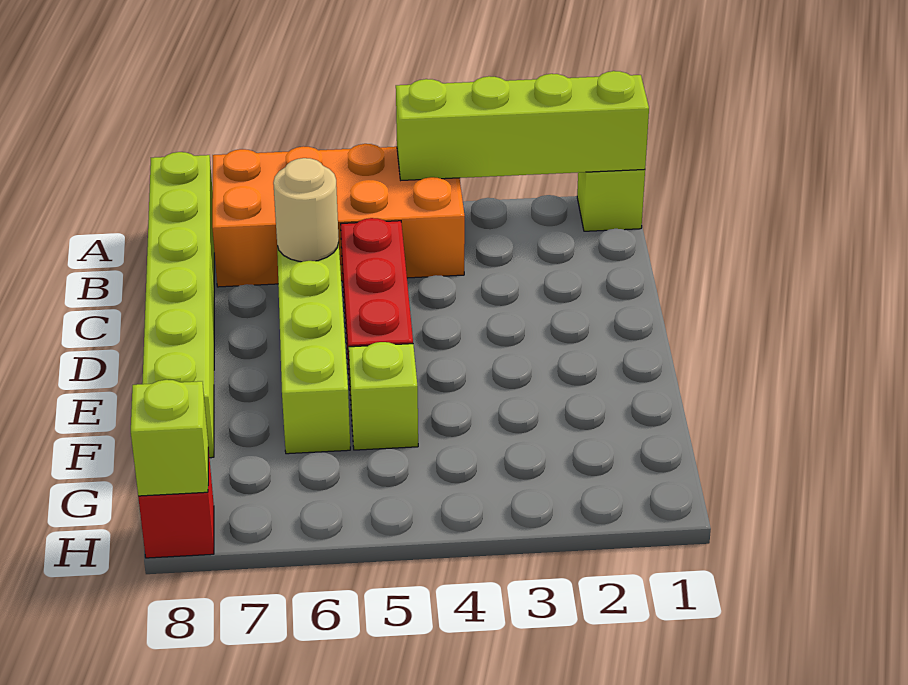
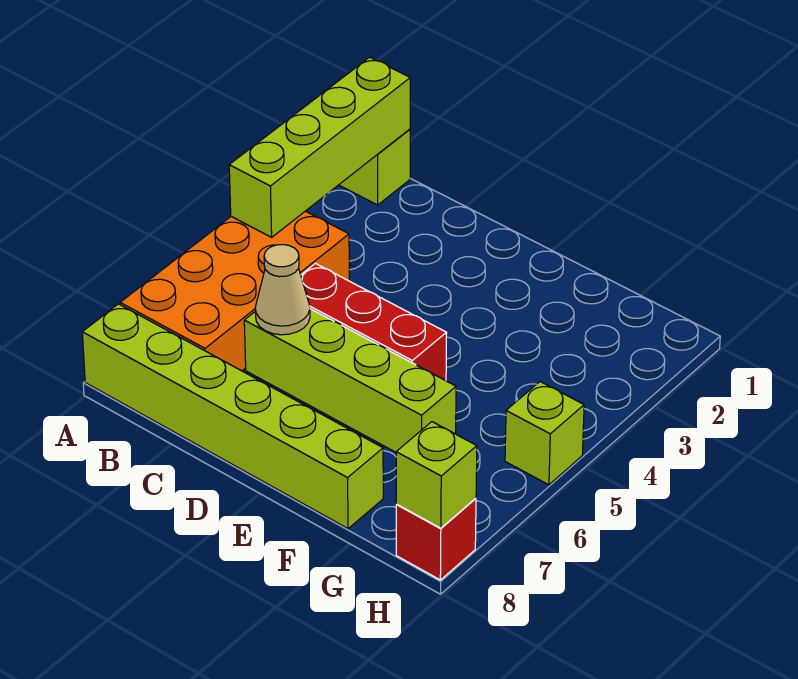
tan round brick C6 level 2 -> tan cone C6 level 2
lime brick F5 level 1 -> lime brick H5 level 1

